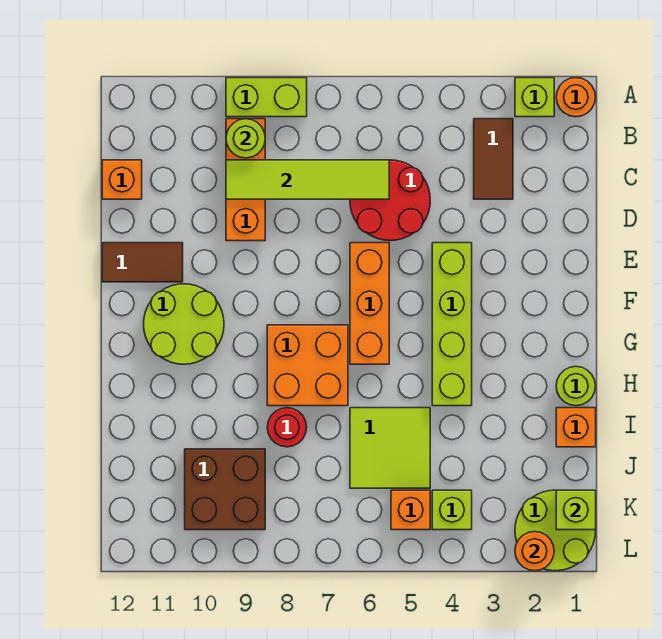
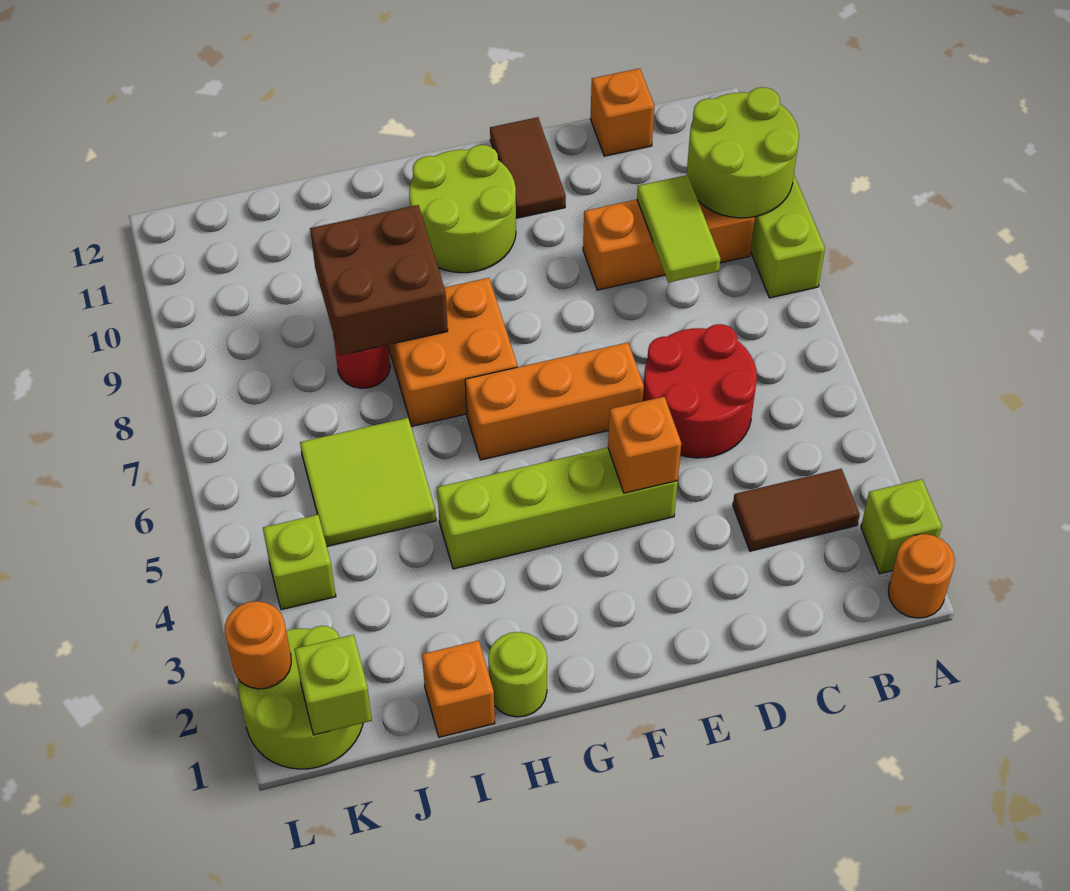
lime round brick B9 level 2 -> lime round brick A9:B10 level 2
lime tile C6:C9 level 2 -> lime tile C8:C9 level 2
brown brick J9:K10 level 1 -> brown brick H8:I9 level 2
orange brick K5 level 1 -> orange brick E4 level 2

